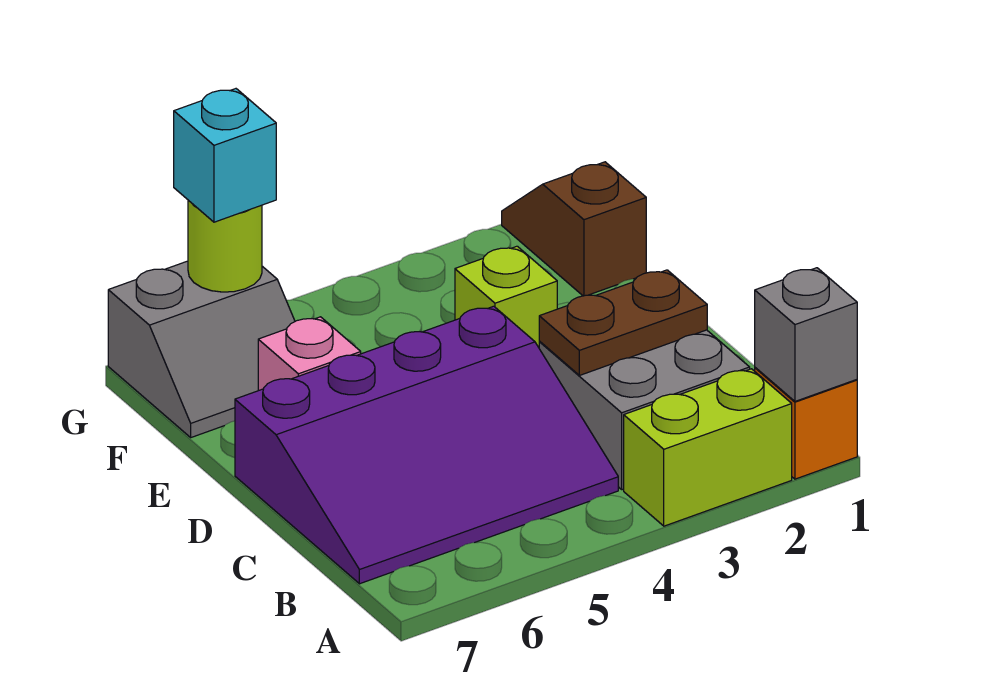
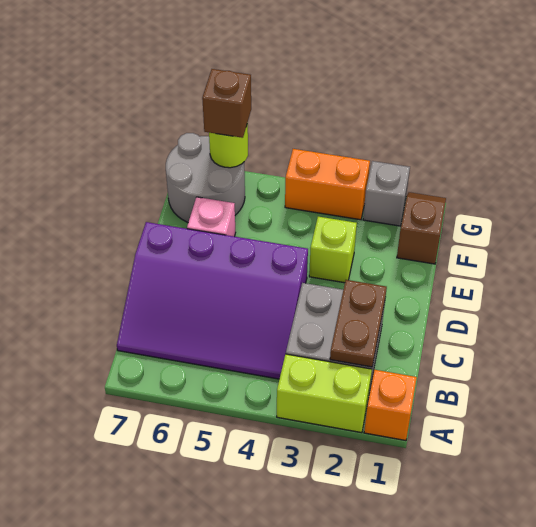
grey brick A1 level 2 -> grey brick G2 level 1
brown plate C2:C3 level 2 -> brown plate B2:C2 level 2
grey slope F6:G7 level 1 top G -> grey round brick F6:G7 level 1
none -> orange brick G3:G4 level 1
cyan brick G6 level 3 -> brown brick G6 level 3

